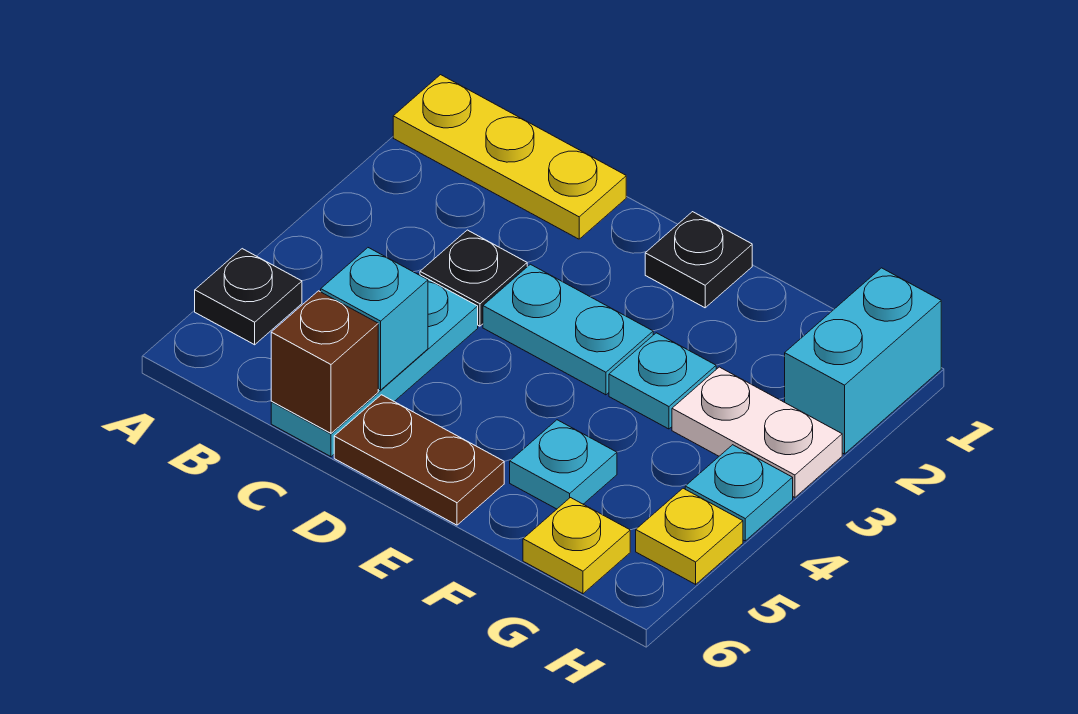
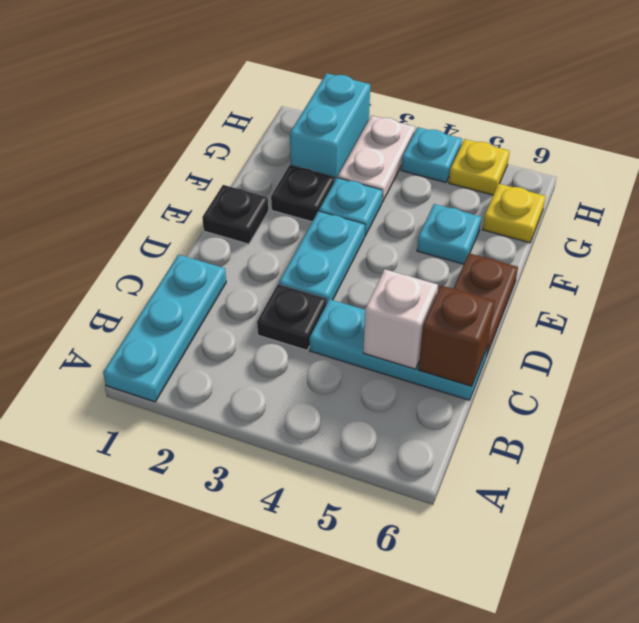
yellow plate A1:C1 level 1 -> cyan plate A1:C1 level 1
black plate A5 level 1 -> black plate F2 level 1
cyan brick C5 level 2 -> white brick C5 level 2
cyan brick H1:H2 level 1 -> cyan brick G2:H2 level 1

